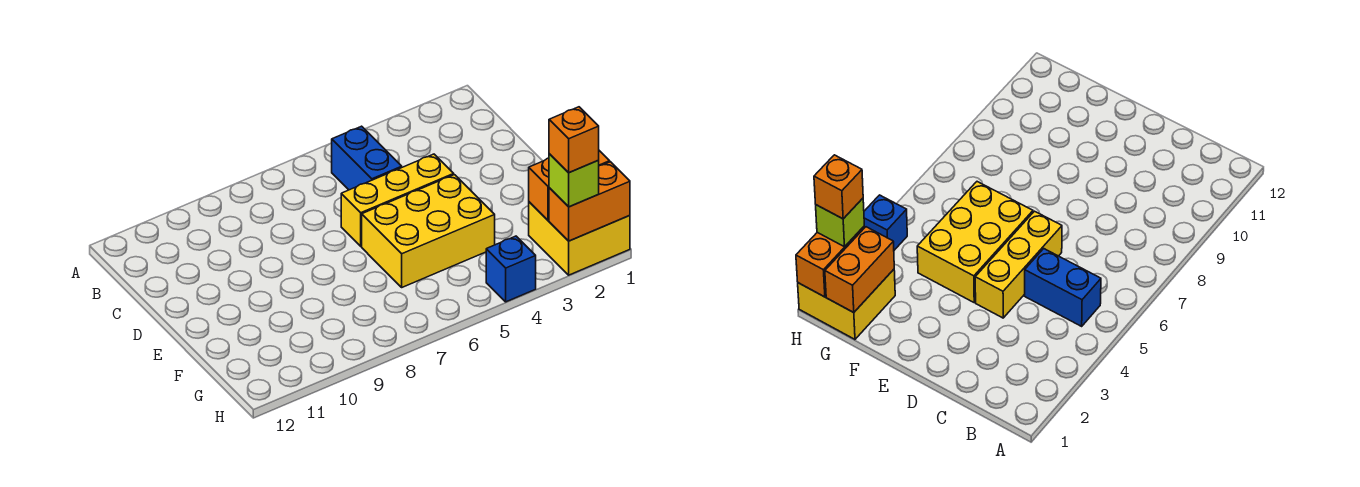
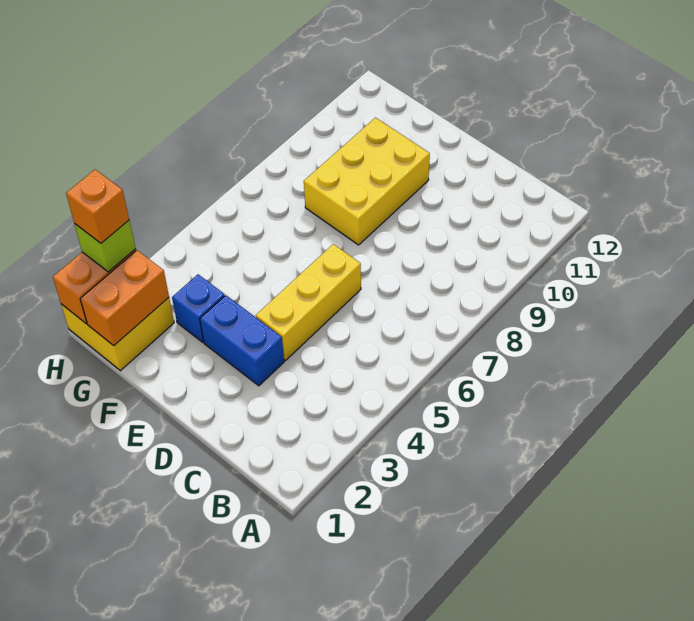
blue brick B5:C5 level 1 -> blue brick D3:E3 level 1
yellow brick E4:F6 level 1 -> yellow brick E8:F10 level 1
blue brick H4 level 1 -> blue brick F3 level 1

